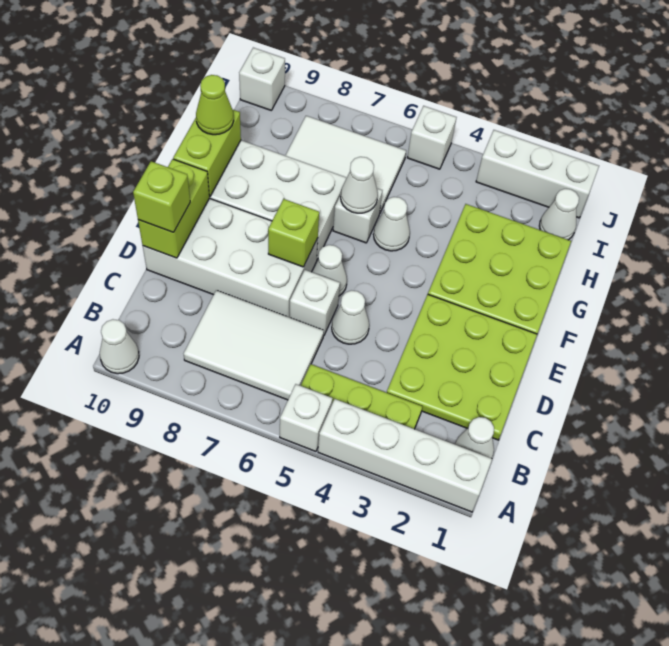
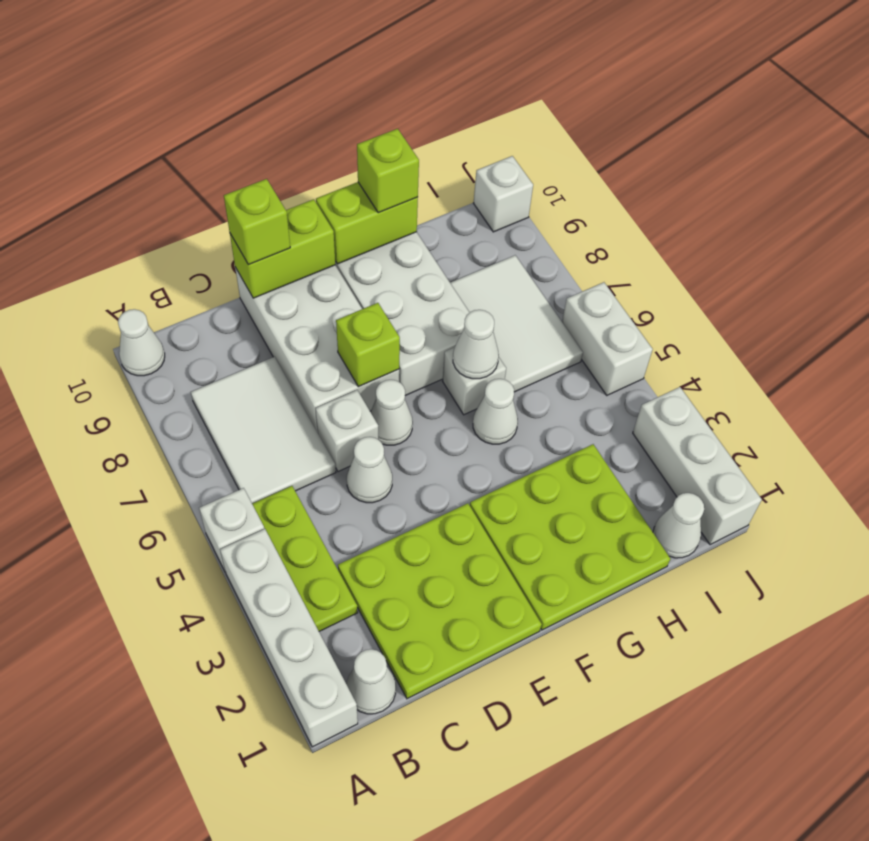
lime cone G10 level 3 -> lime brick G10 level 3
white brick J5 level 1 -> white brick J5:J6 level 1

